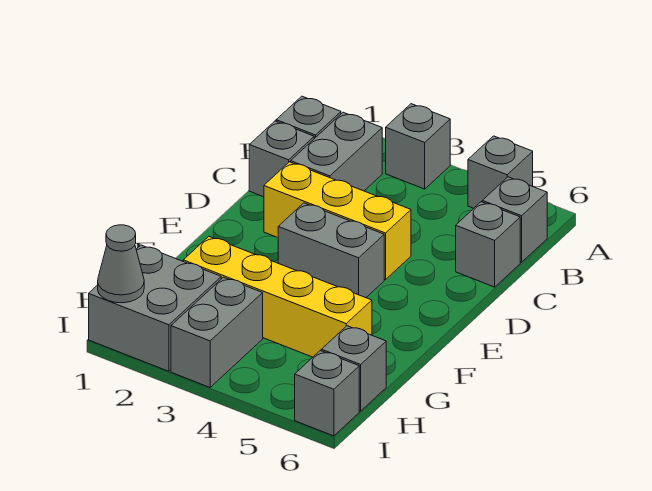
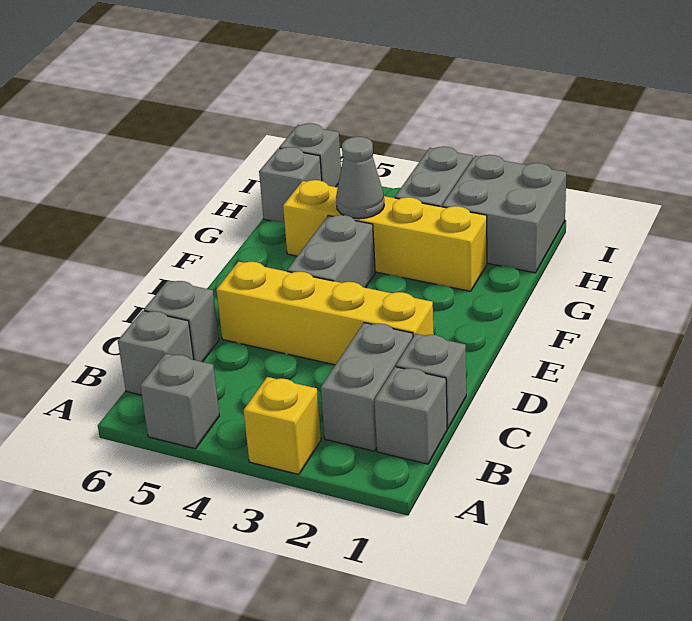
grey brick A3 level 1 -> yellow brick A3 level 1
yellow brick D2:D4 level 1 -> yellow brick D2:D5 level 1
grey brick E3:E4 level 1 -> grey brick E4:F4 level 1
grey cone I1 level 2 -> grey cone G4 level 2

